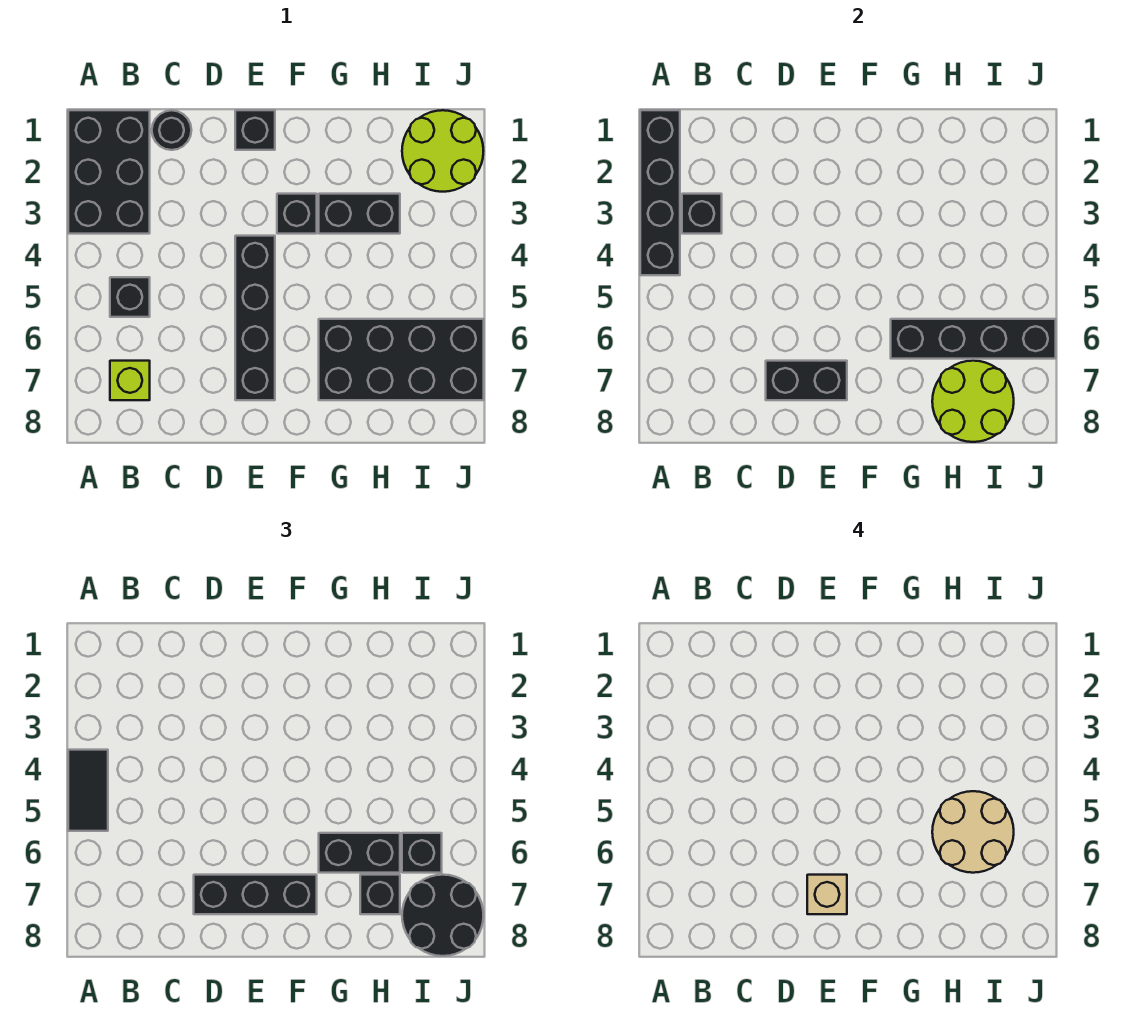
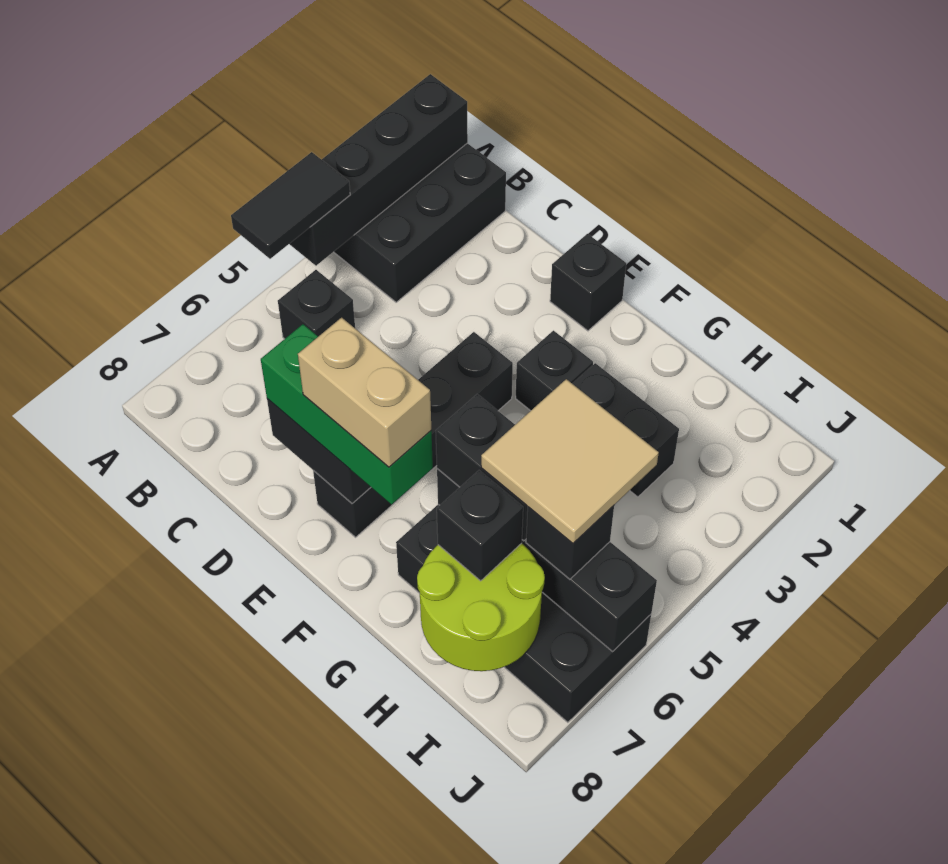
black brick B3 level 2 -> none
lime brick B7 level 1 -> none
black round brick C1 level 1 -> none
black brick D7:F7 level 3 -> green brick D7:F7 level 3
tan brick E7 level 4 -> tan brick E7:F7 level 4
tan round brick H5:I6 level 4 -> tan tile H5:I6 level 4
lime round brick I1:J2 level 1 -> none
black round brick I7:J8 level 3 -> none

